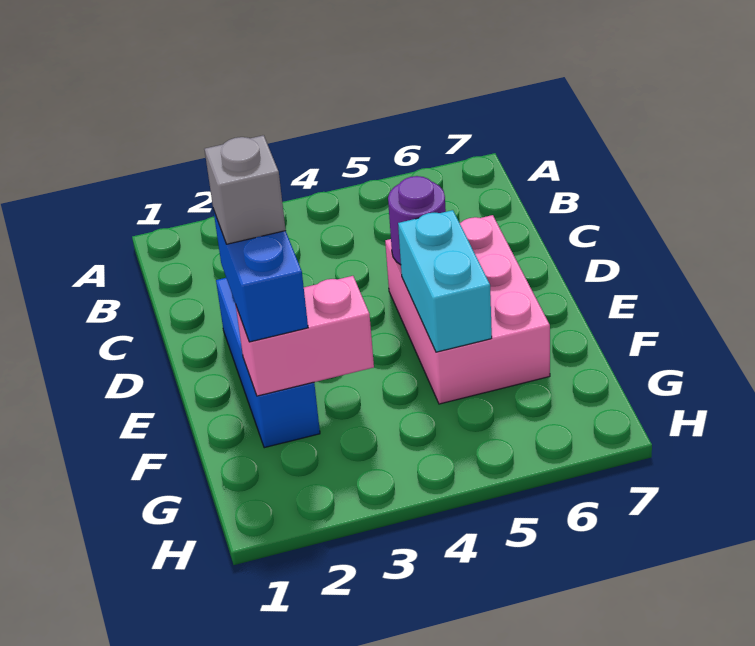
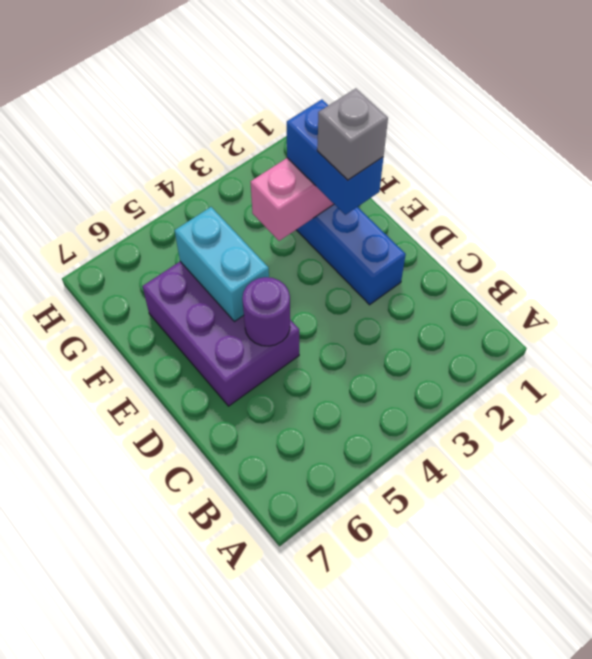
pink brick D5:F6 level 1 -> purple brick D5:F6 level 1

